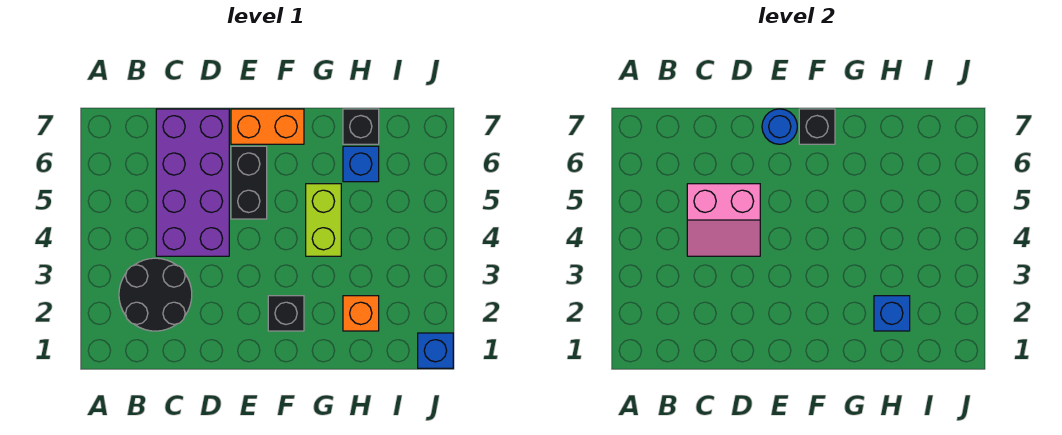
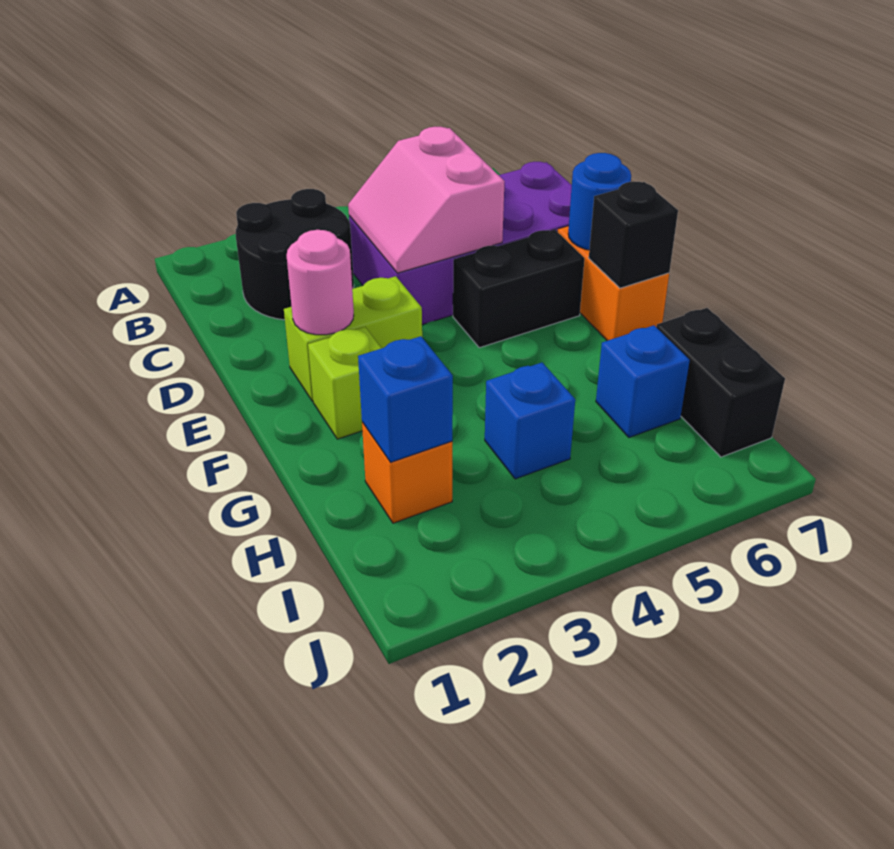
none -> pink round brick E2 level 2
black brick F2 level 1 -> lime brick F2 level 1
lime brick G4:G5 level 1 -> lime brick E2:E3 level 1
black brick H7 level 1 -> black brick H7:I7 level 1
blue brick J1 level 1 -> blue brick H4 level 1

